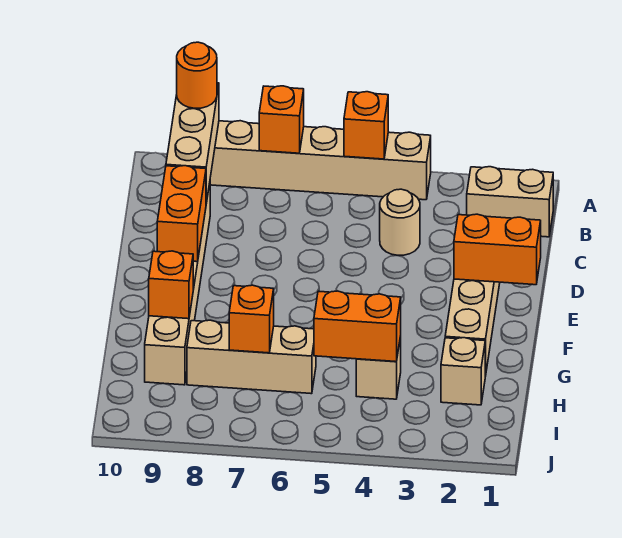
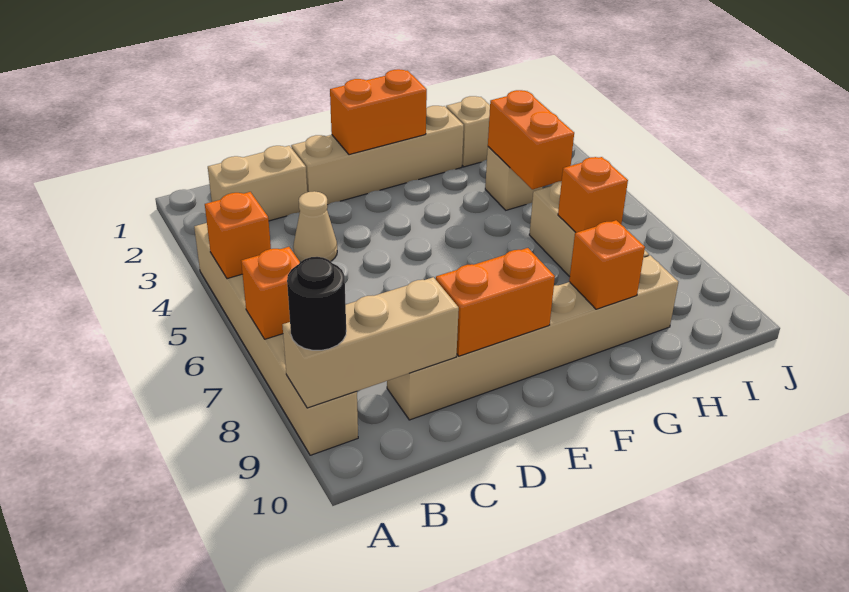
orange round brick A9 level 3 -> black round brick A9 level 3
tan brick B1:B2 level 1 -> tan brick B2:C2 level 1
tan round brick C4 level 1 -> tan cone C4 level 1
orange brick E1:E2 level 2 -> orange brick E2:F2 level 2

